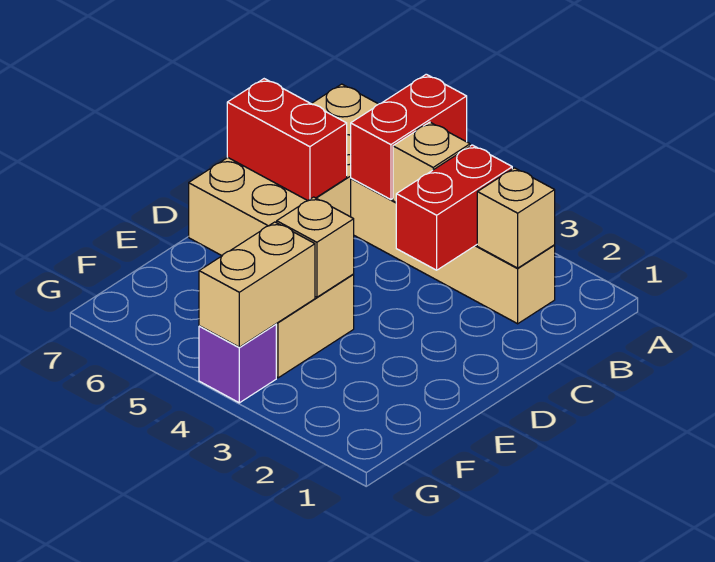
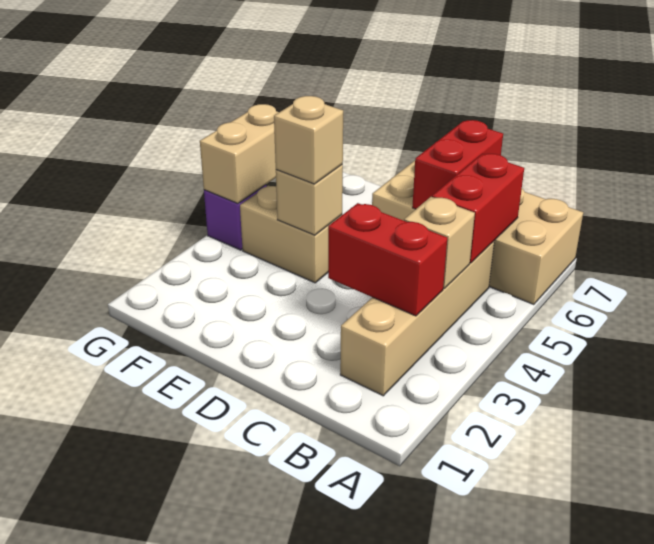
red brick A5:B5 level 2 -> red brick B5:B6 level 2
tan brick B2 level 2 -> tan brick E4 level 3
tan brick F4:G4 level 2 -> tan brick G4:G5 level 2

